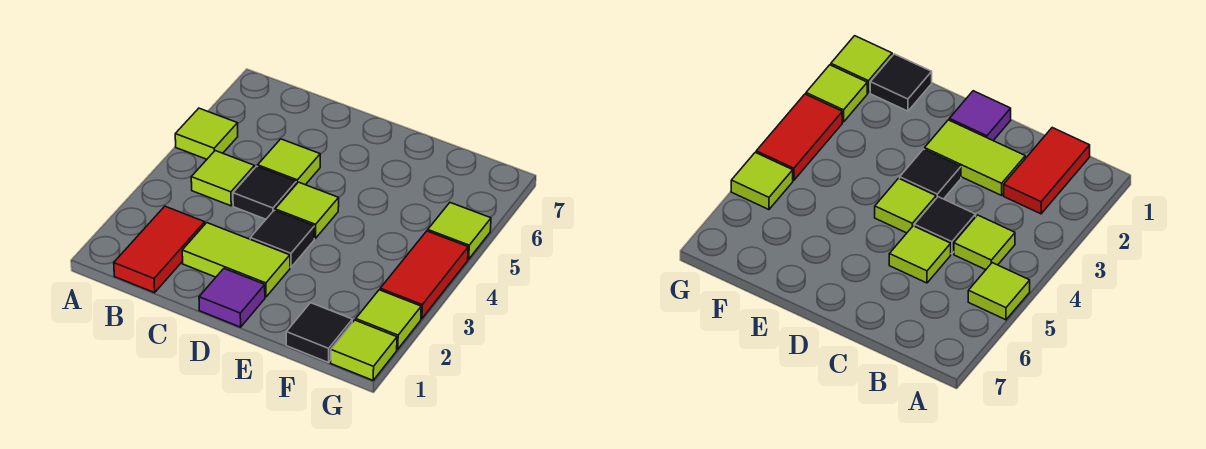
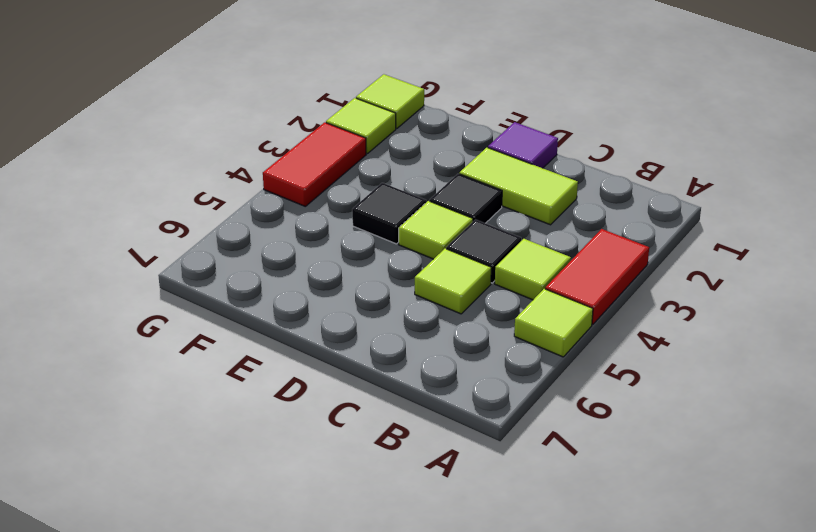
red tile B1:B2 level 1 -> red tile A3:A4 level 1
black tile F1 level 1 -> black tile E4 level 1
lime tile G5 level 1 -> none

